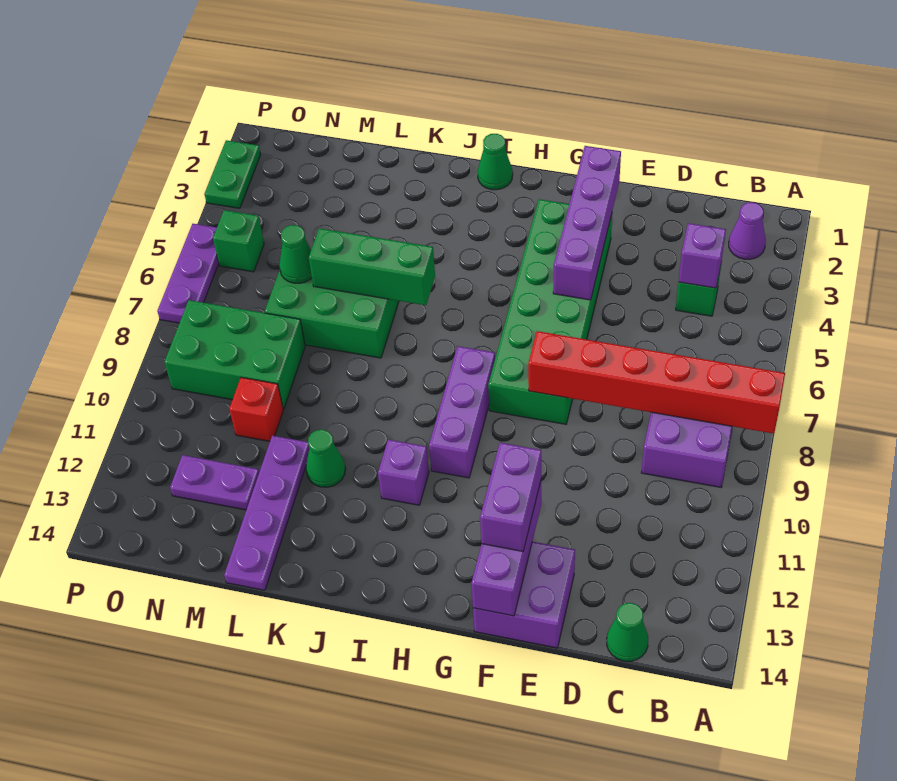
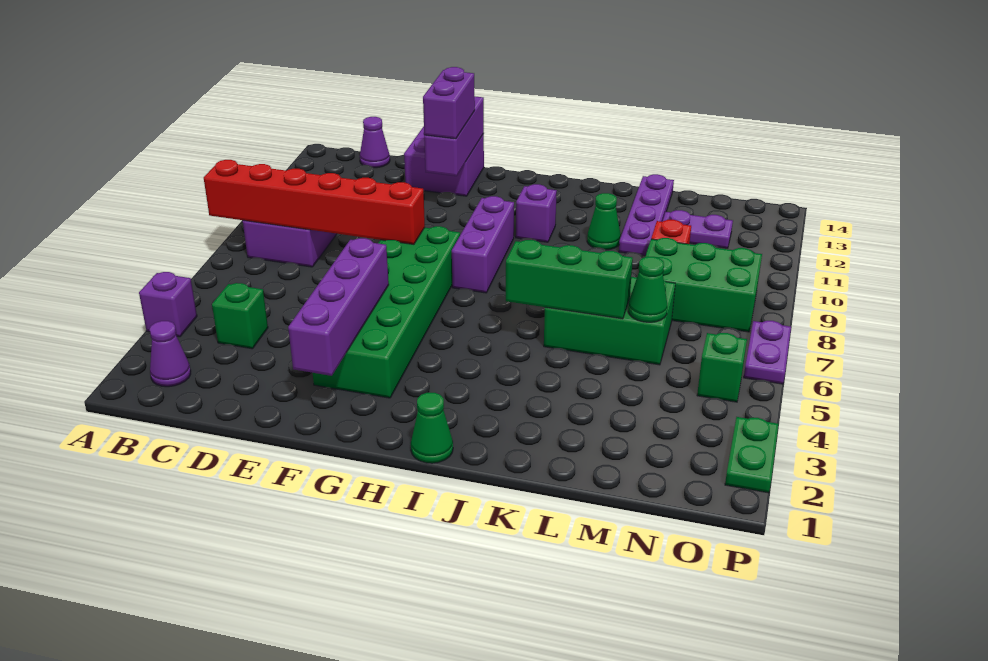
purple brick C4 level 2 -> purple brick A4 level 1
green cone C14 level 1 -> purple cone C14 level 1
purple plate P5:P7 level 1 -> purple plate P6:P7 level 1

